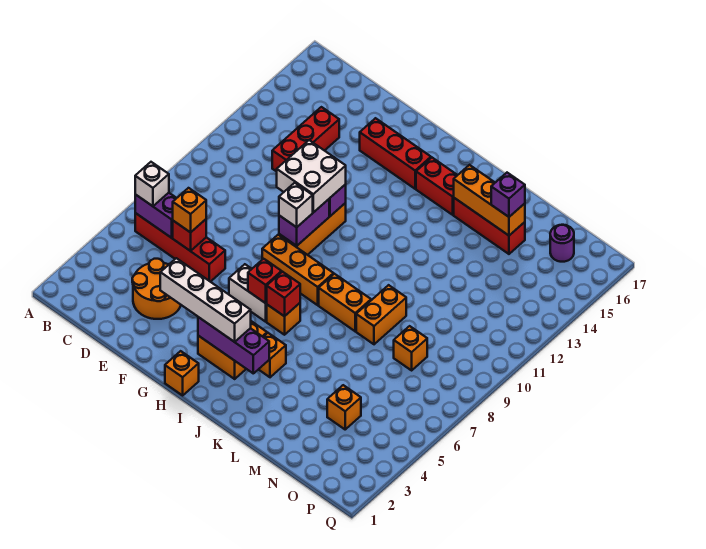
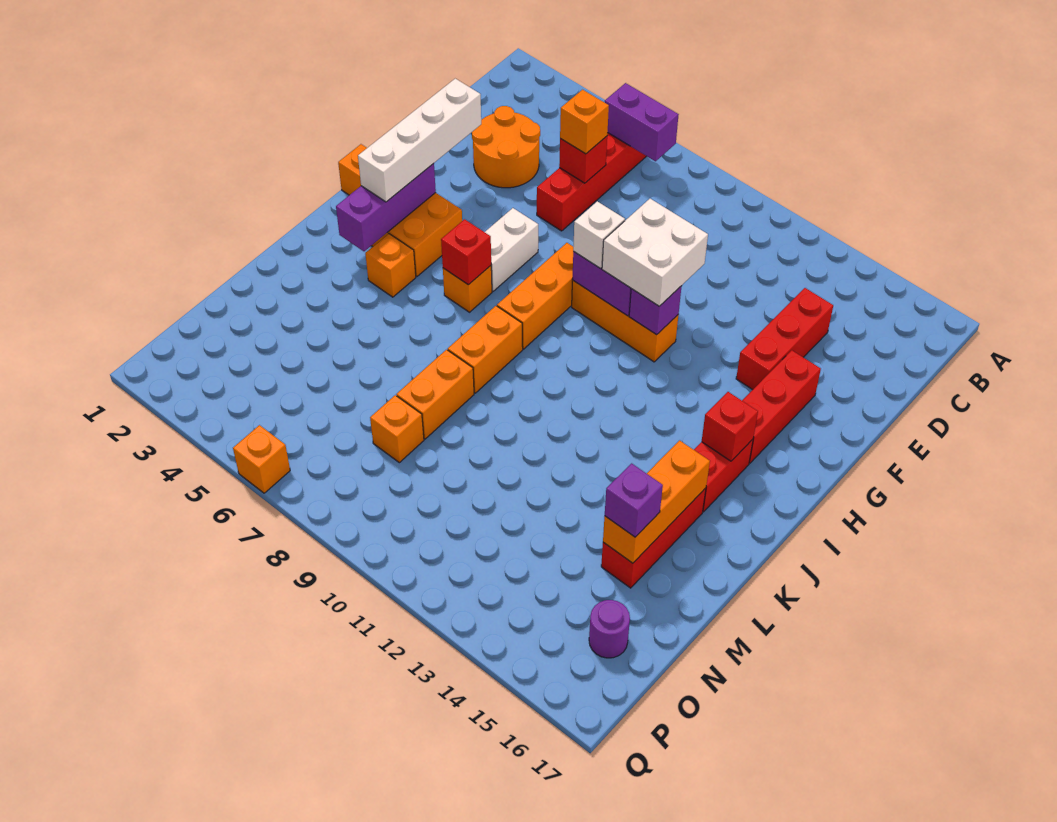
purple brick B6:C6 level 2 -> purple brick B6:B7 level 2
white brick B6 level 3 -> none
red brick D12:D14 level 1 -> red brick D14:F14 level 1
red brick H6 level 2 -> red brick I15 level 2
orange brick L8:L9 level 1 -> orange brick L8:M8 level 1
orange brick N4 level 1 -> orange brick Q6 level 1

